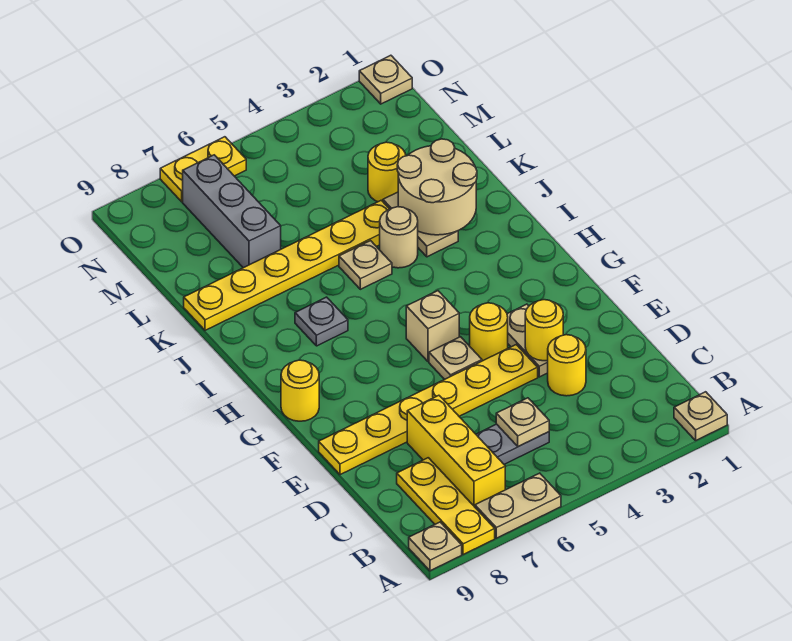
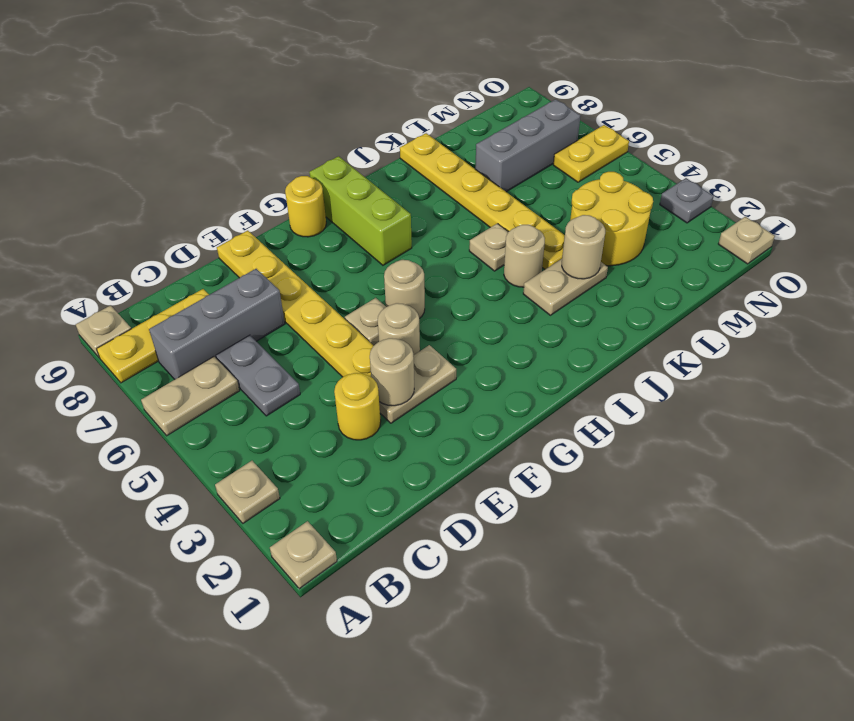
tan plate A6:A7 level 1 -> tan plate A6:B6 level 1
yellow brick B7:D7 level 1 -> grey brick B7:D7 level 1
tan plate C5 level 2 -> tan plate A3 level 1
yellow round brick E3 level 2 -> tan round brick E3 level 2
yellow round brick F4 level 1 -> tan round brick F4 level 1
tan brick G5 level 1 -> tan round brick G5 level 1
none -> lime brick H7:H9 level 1
grey plate I7 level 1 -> grey plate O3 level 1
tan round brick J2:K3 level 2 -> tan round brick K3 level 2
yellow round brick L3 level 1 -> yellow round brick L3:M4 level 1
yellow plate O6:O7 level 1 -> yellow plate N6:O6 level 1

